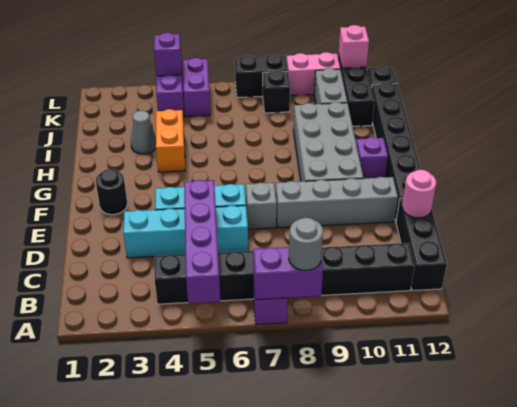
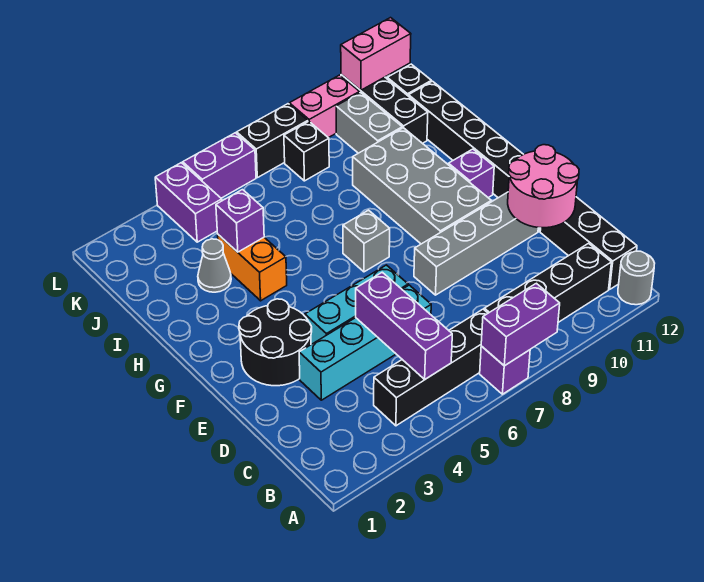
purple brick A5:D5 level 2 -> purple brick B5:D5 level 2
grey round brick A8 level 3 -> grey round brick A12 level 1
pink round brick D12 level 2 -> pink round brick D11:E12 level 2
grey brick E7 level 1 -> grey brick G7 level 1
black round brick F2 level 1 -> black round brick E2:F3 level 1
purple brick K5:L5 level 1 -> purple brick L5:L6 level 1
purple brick L4 level 2 -> purple brick I4 level 2
pink brick L11 level 2 -> pink brick L11:L12 level 2

